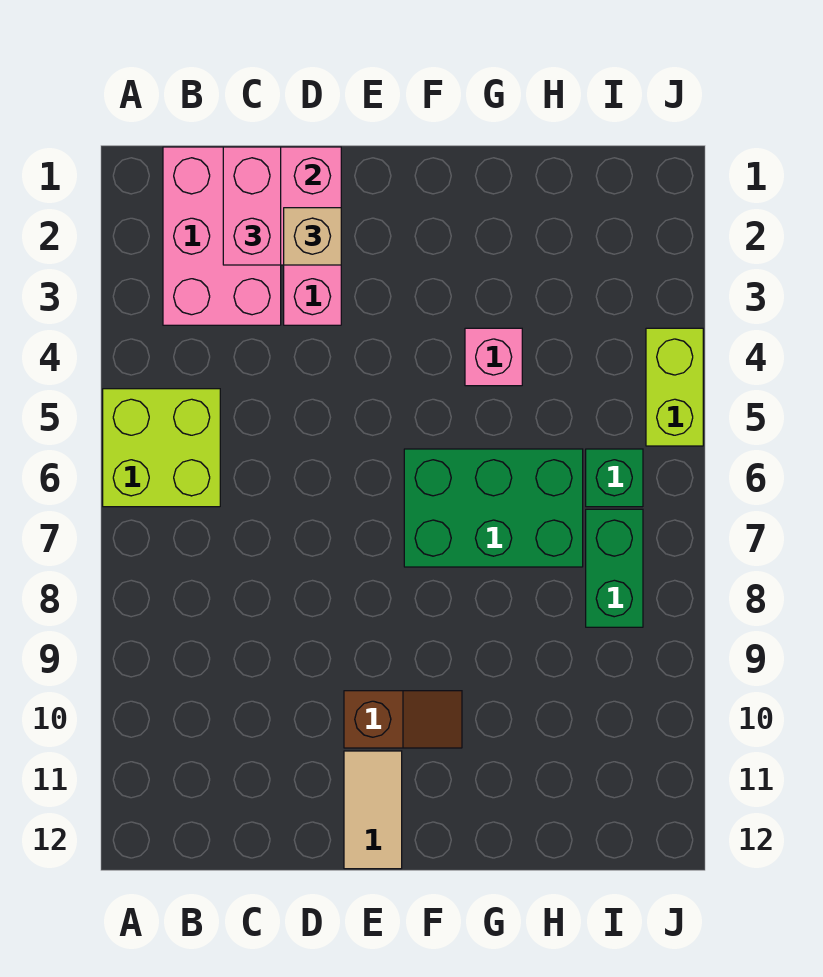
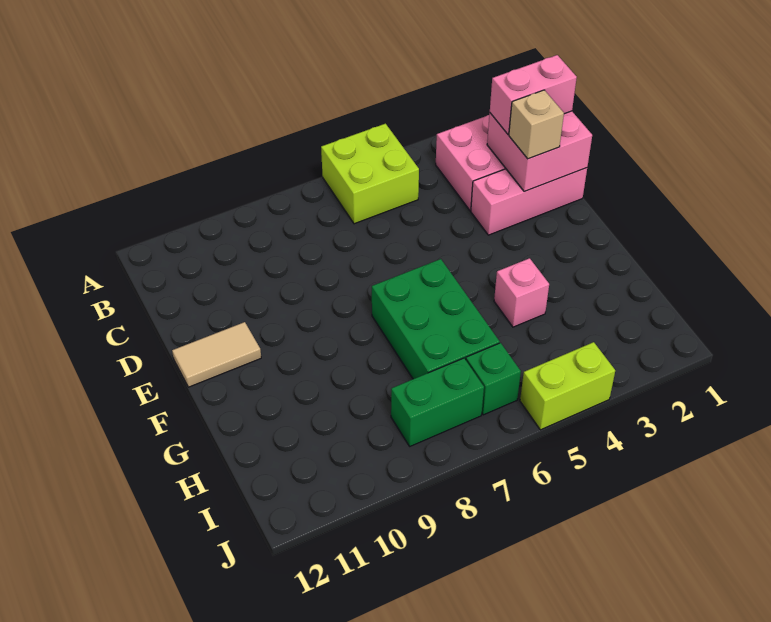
brown slope E10:F10 level 1 top E -> none

